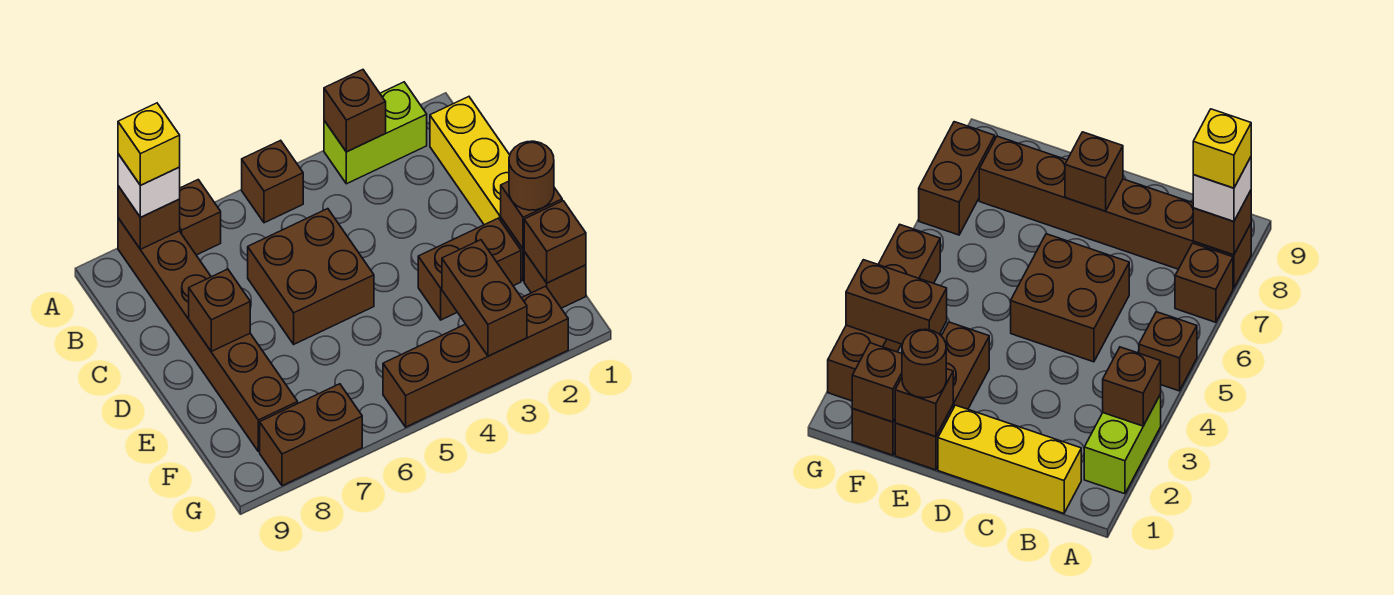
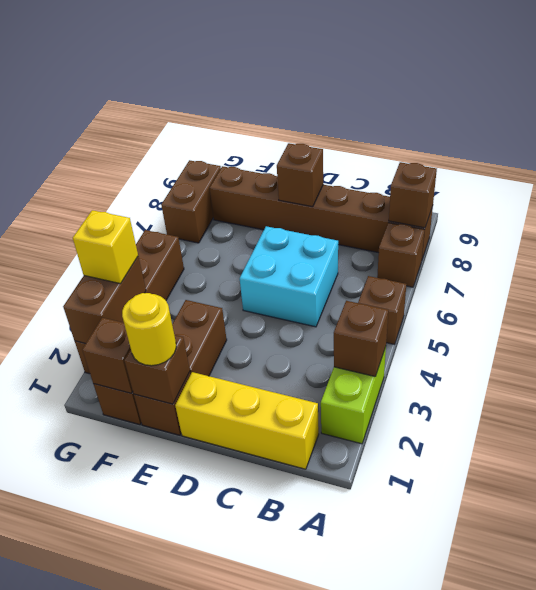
white brick A8 level 3 -> none
yellow brick A8 level 4 -> yellow brick G3 level 3
brown brick C5:D6 level 1 -> cyan brick C5:D6 level 1
brown round brick E1 level 3 -> yellow round brick E1 level 3
brown brick F3:G3 level 2 -> brown brick G2:G3 level 2

